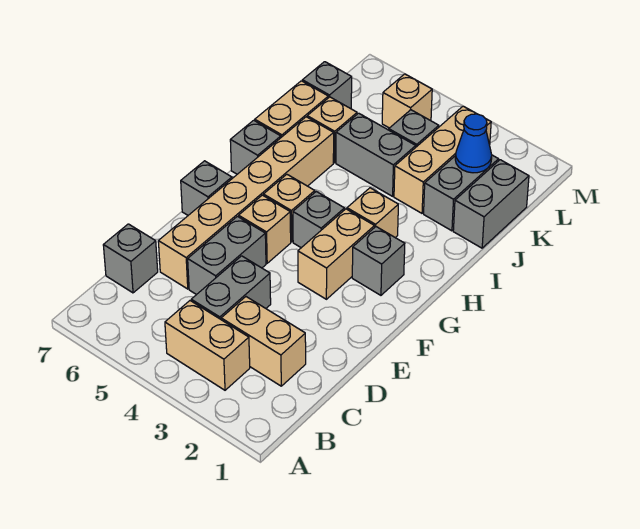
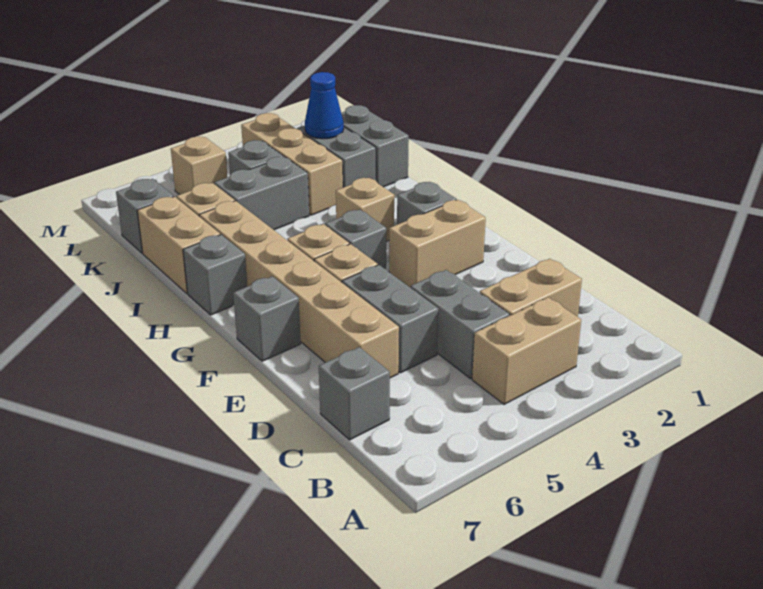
tan brick F3:G3 level 1 -> tan brick F2:F3 level 1

